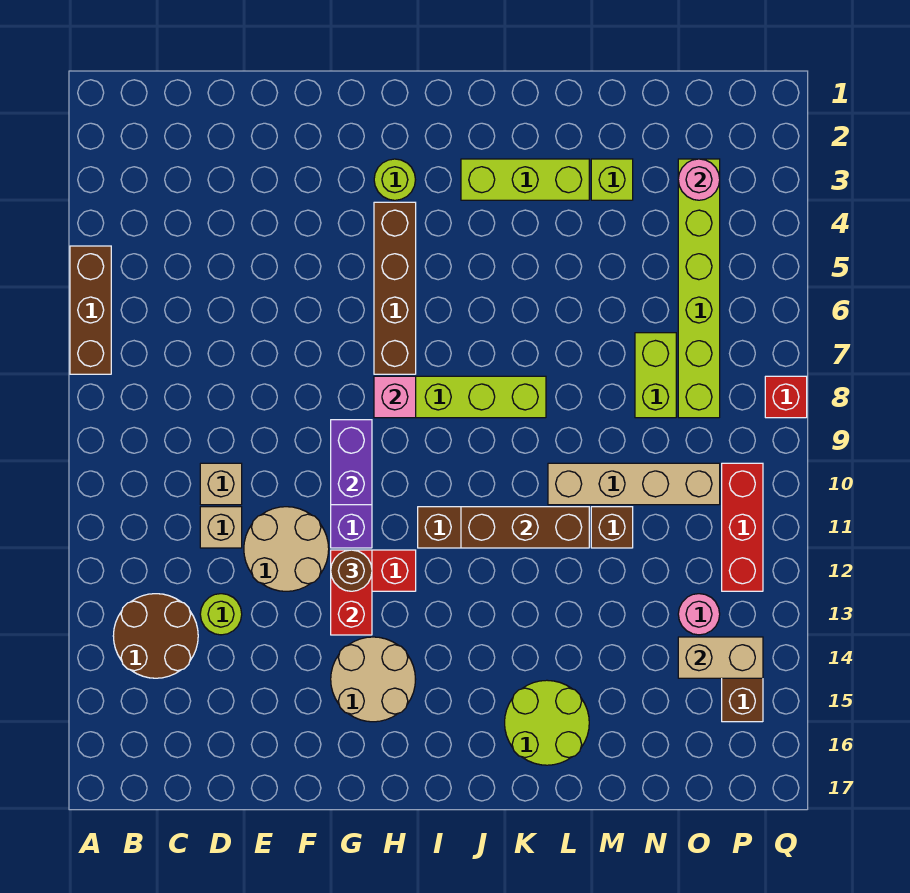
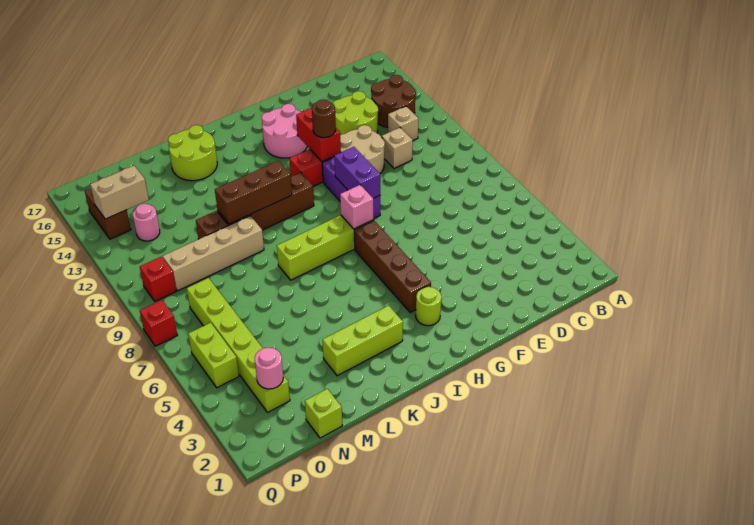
brown brick A5:A7 level 1 -> none
tan brick D10 level 1 -> tan brick C12 level 1
lime round brick D13 level 1 -> lime round brick D13:E14 level 1
tan round brick G14:H15 level 1 -> pink round brick G14:H15 level 1
lime brick M3 level 1 -> lime brick N1 level 1
lime brick N7:N8 level 1 -> lime brick P5:P6 level 1
red brick P10:P12 level 1 -> red brick P10 level 1

